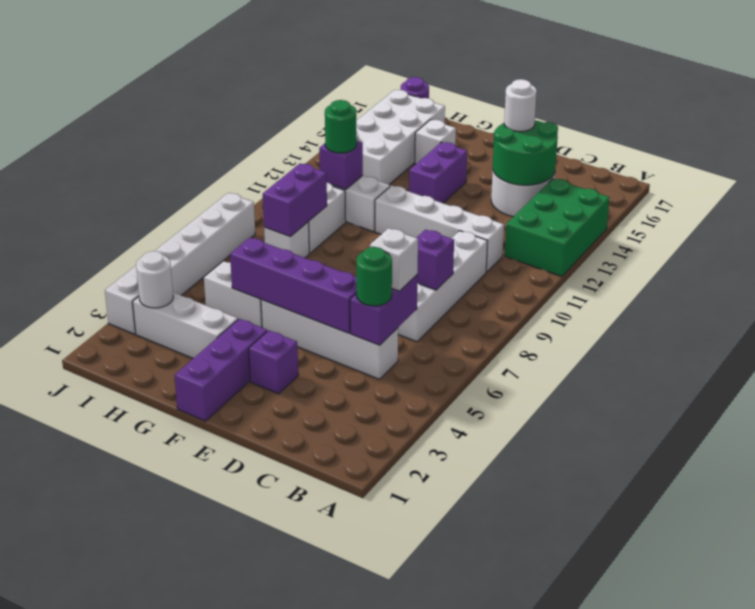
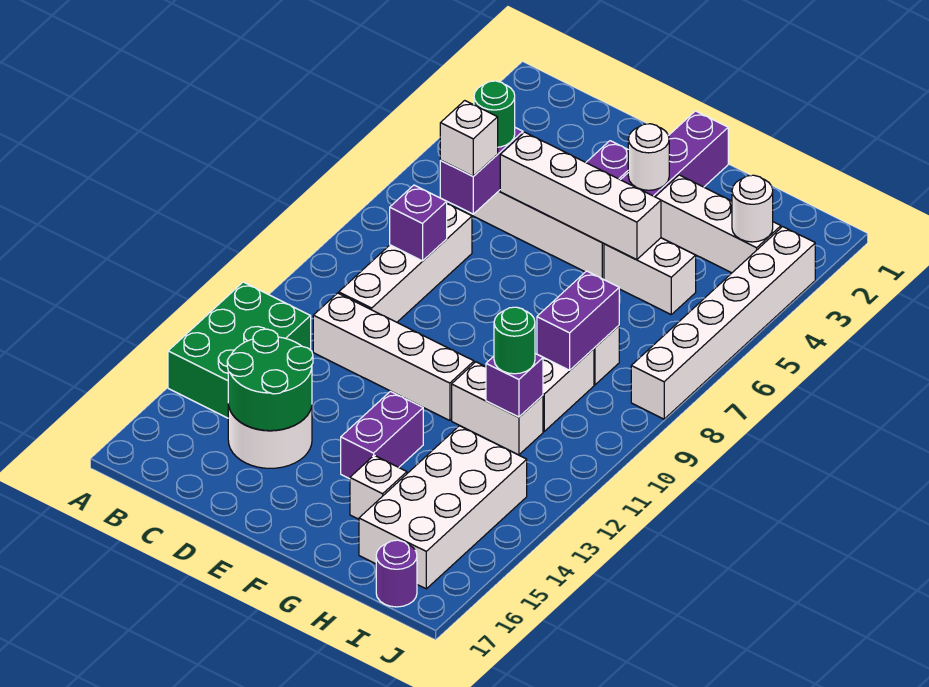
purple brick D5:G5 level 2 -> white brick D5:G5 level 2
white round brick D15 level 3 -> white round brick F3 level 2

